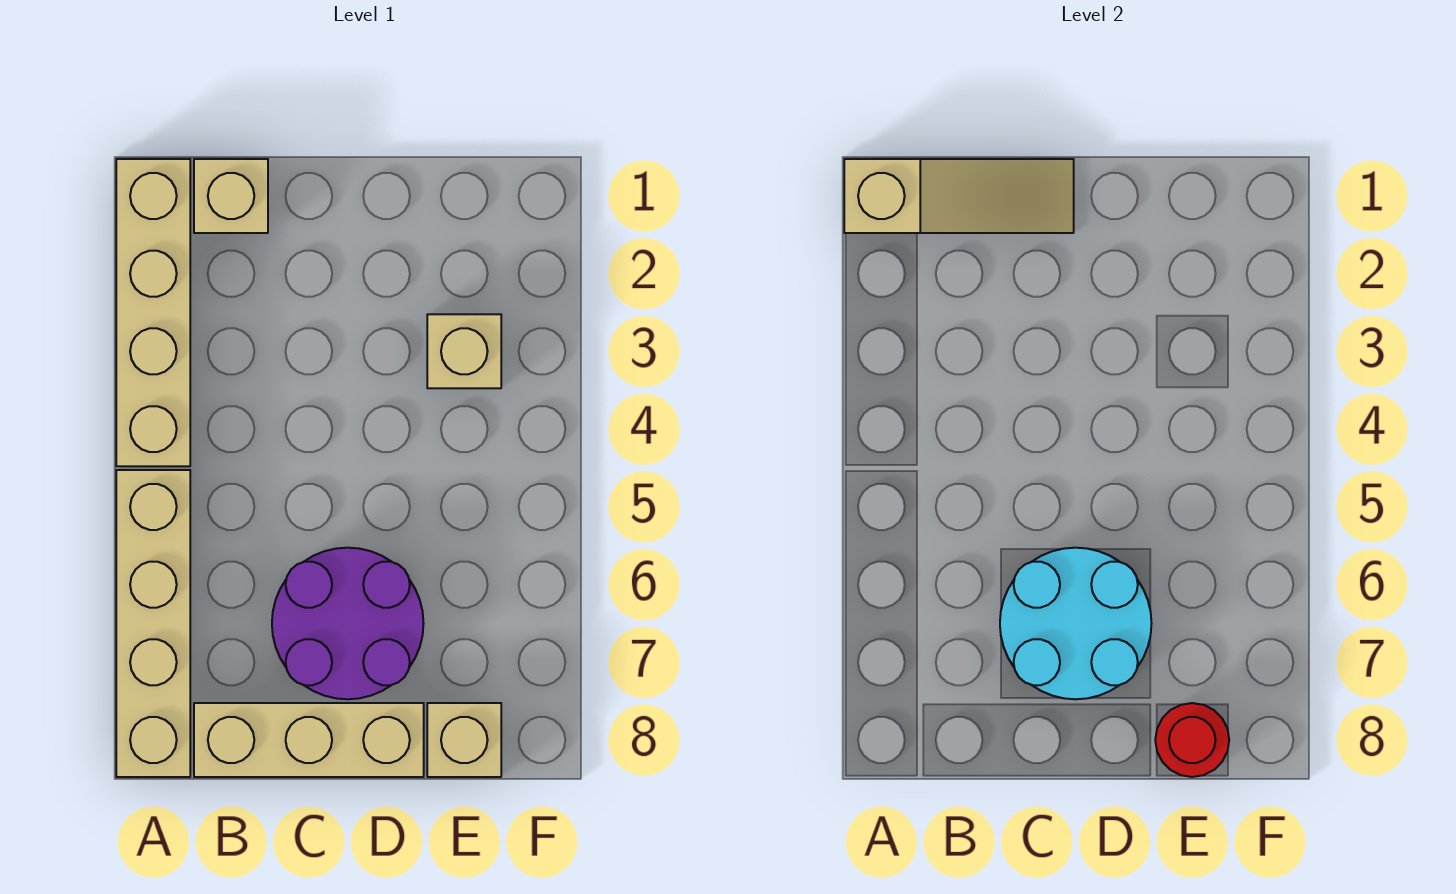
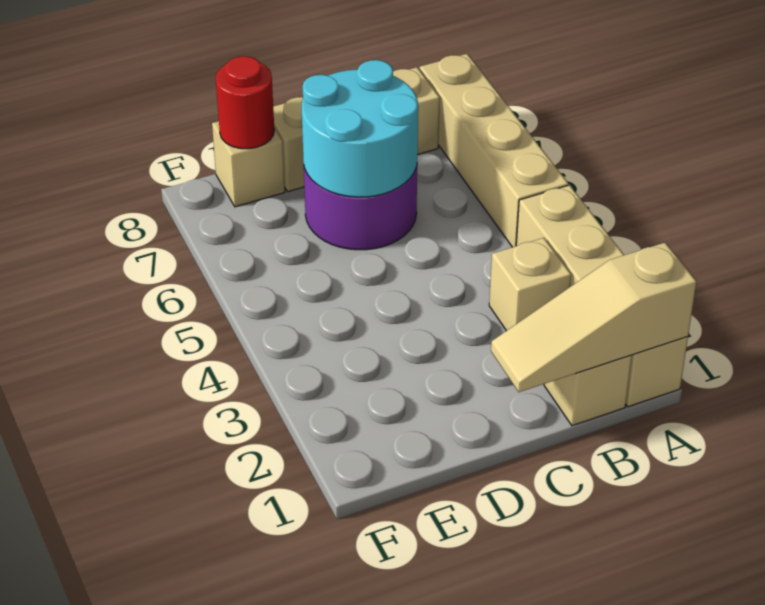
tan brick E3 level 1 -> tan brick B3 level 1

